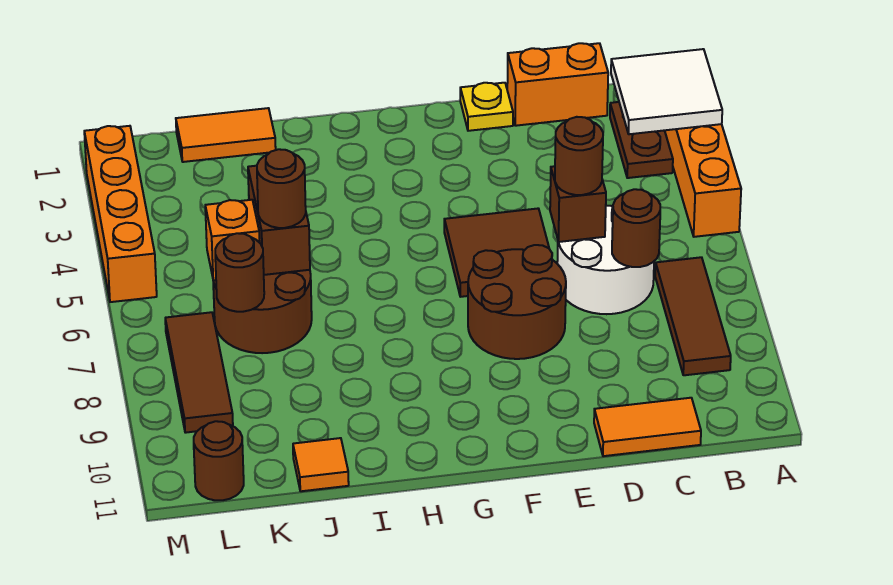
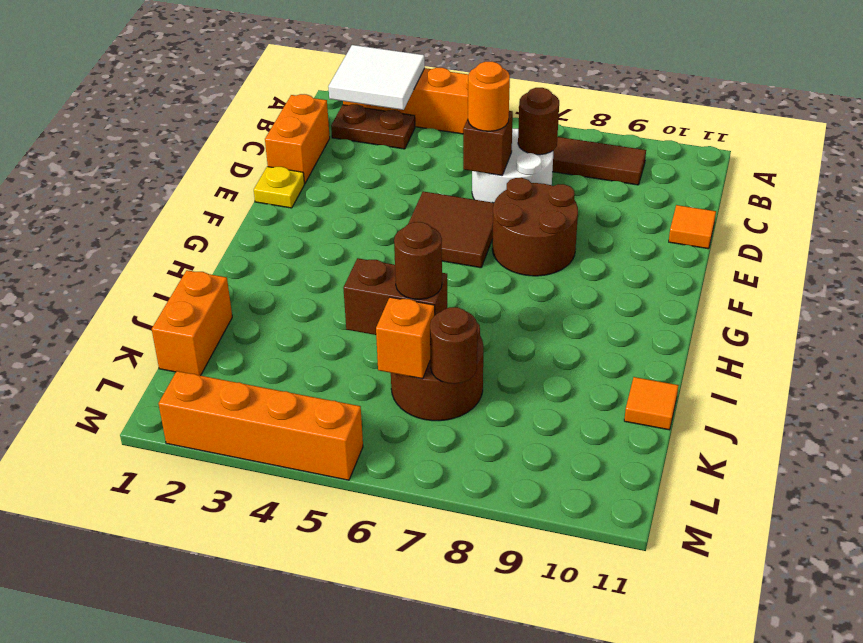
orange tile C11:D11 level 1 -> orange tile D11 level 1
brown round brick D6 level 3 -> orange round brick D6 level 3
orange tile J1:K1 level 1 -> orange brick J1:K1 level 1
brown tile L7:L9 level 1 -> none
brown round brick L11 level 1 -> none

